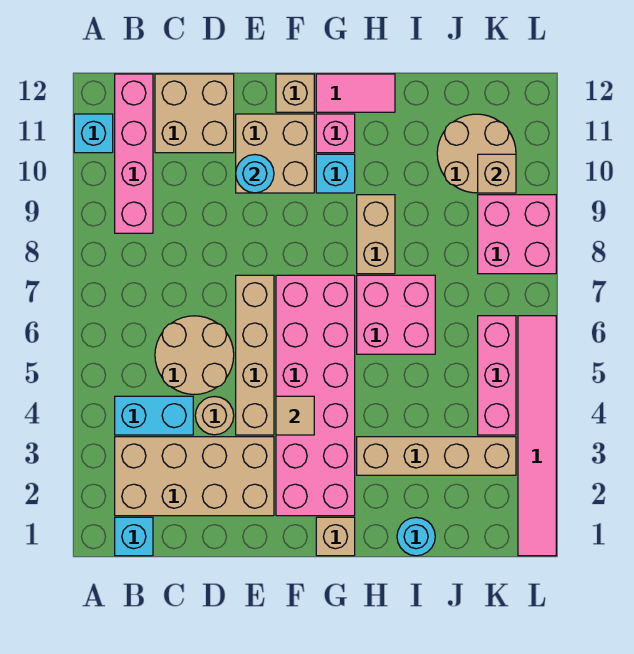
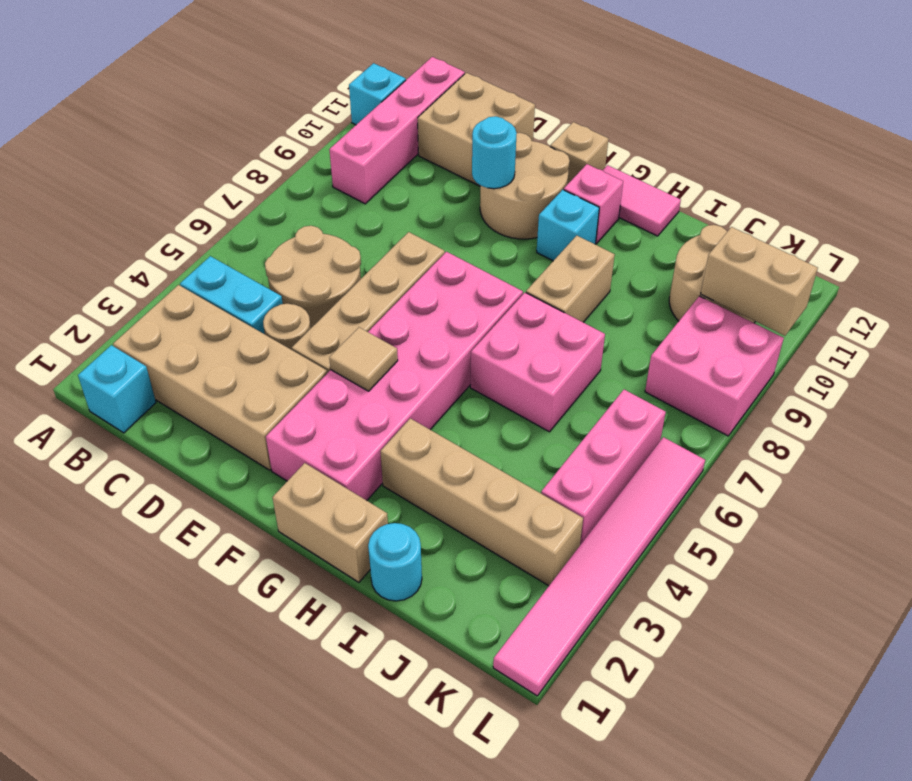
tan brick E10:F11 level 1 -> tan round brick E10:F11 level 1
tan brick G1 level 1 -> tan brick G1:H1 level 1
tan brick K10 level 2 -> tan brick K10:L10 level 2

